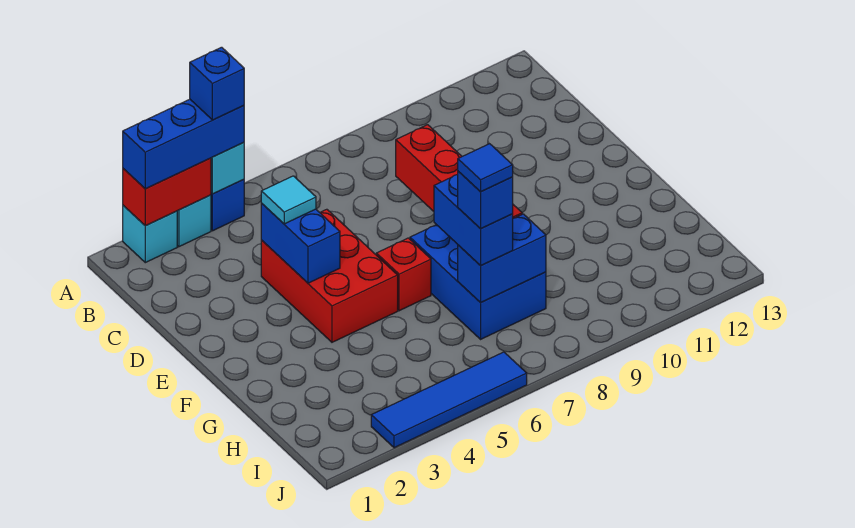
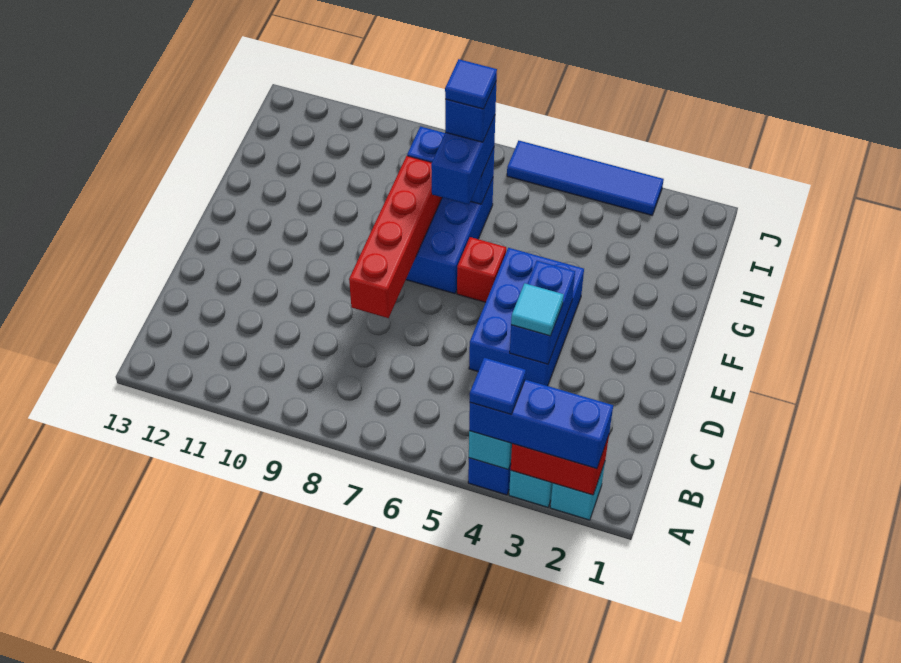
blue brick A4 level 4 -> blue tile A4 level 4
red brick D4:F5 level 1 -> blue brick D4:F5 level 1

